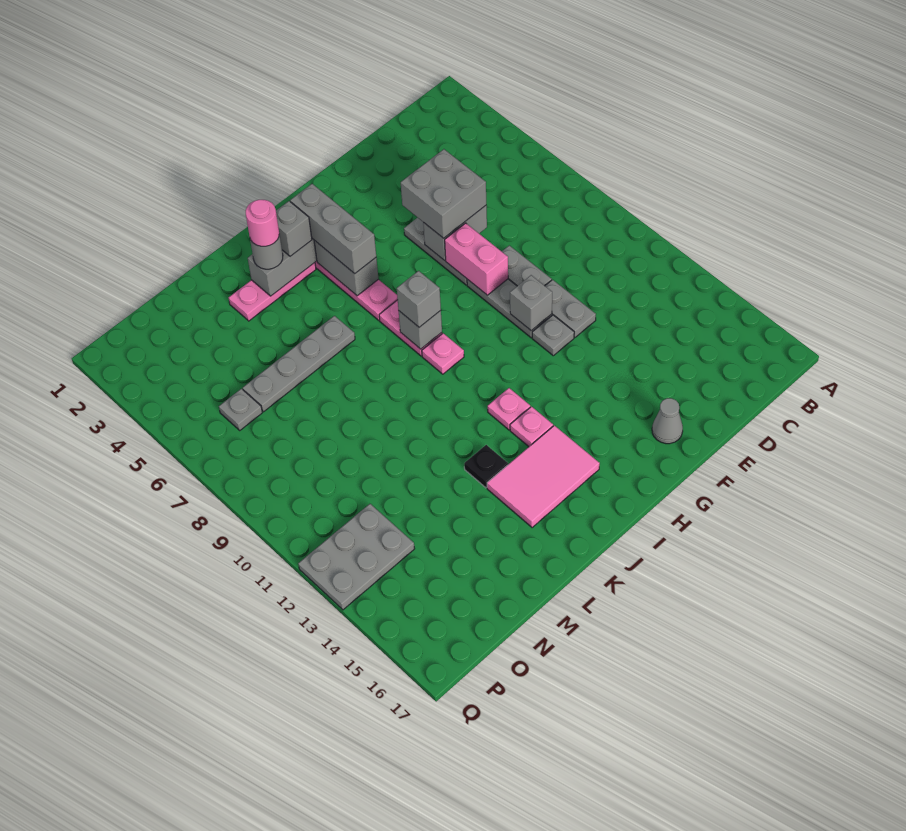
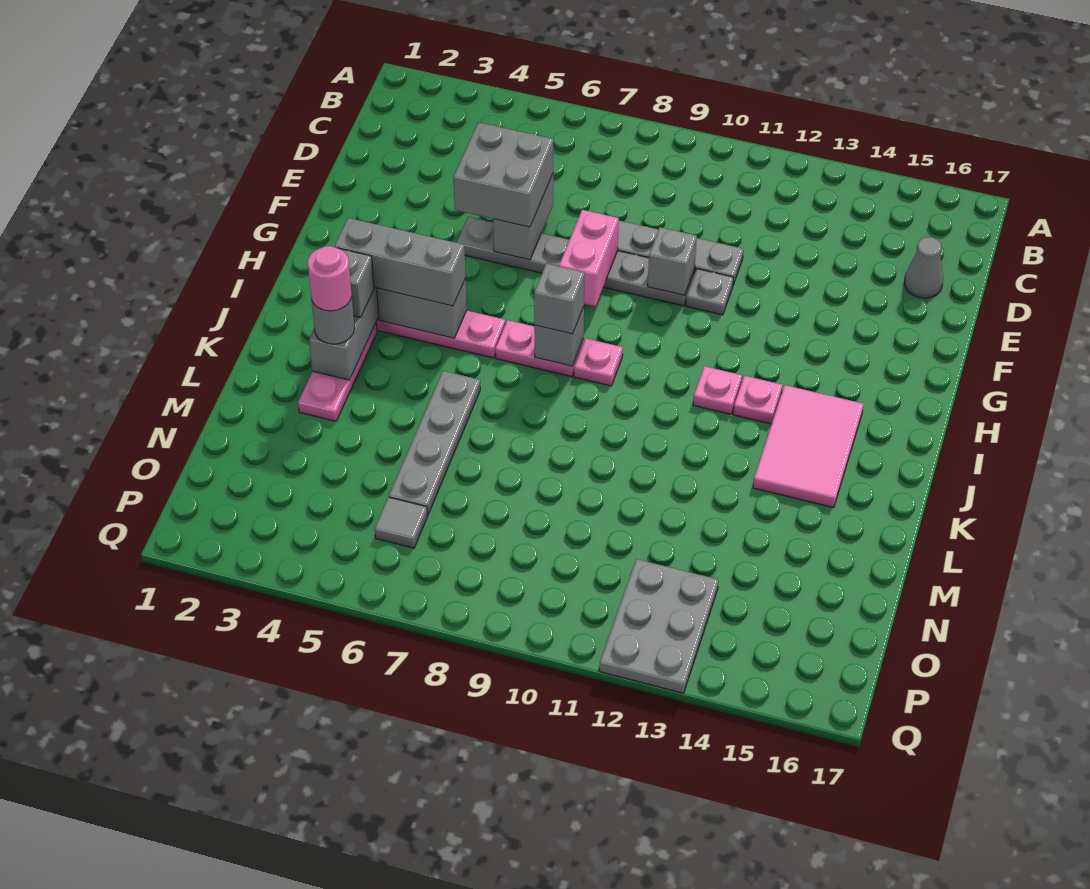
pink brick F7:F8 level 2 -> pink brick F8:G8 level 2
grey cone F16 level 1 -> grey cone D16 level 1
black plate K13 level 1 -> none
grey plate O6 level 1 -> grey tile O6 level 1

